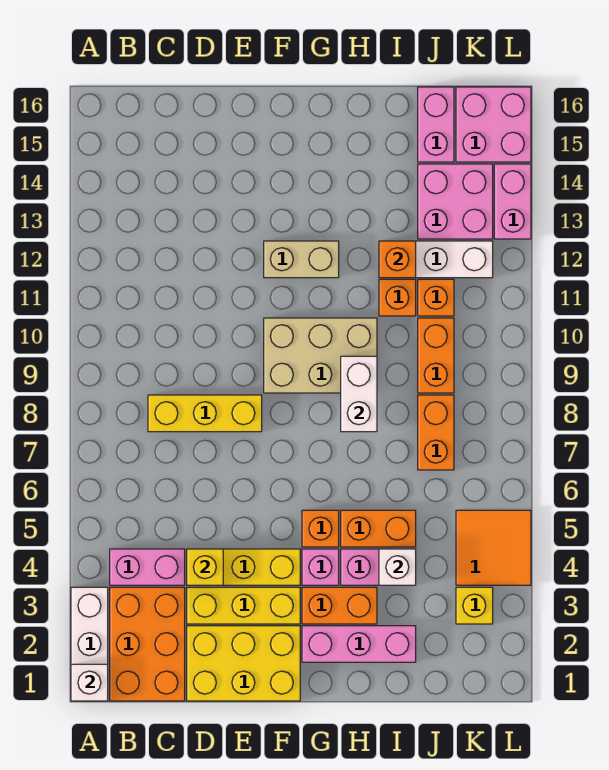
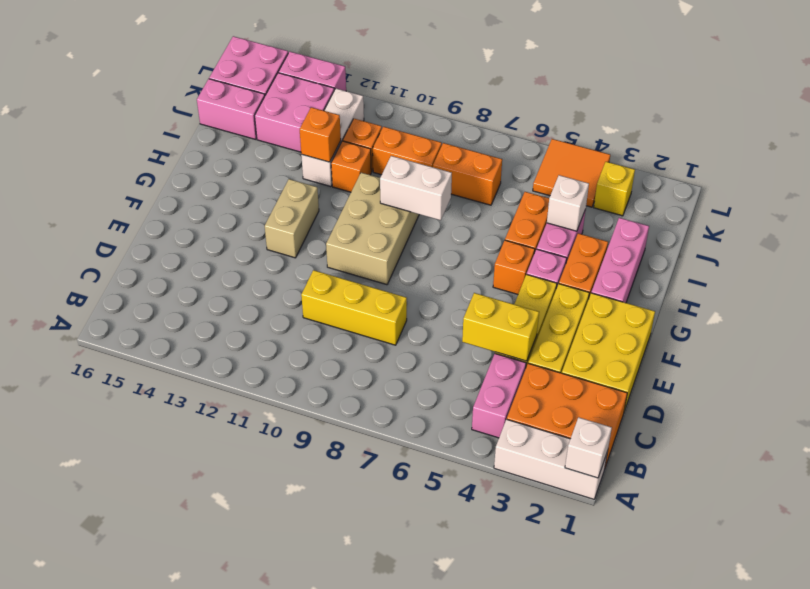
yellow brick C8:E8 level 1 -> yellow brick D8:D10 level 1
yellow brick D4 level 2 -> yellow brick D4:D5 level 2

